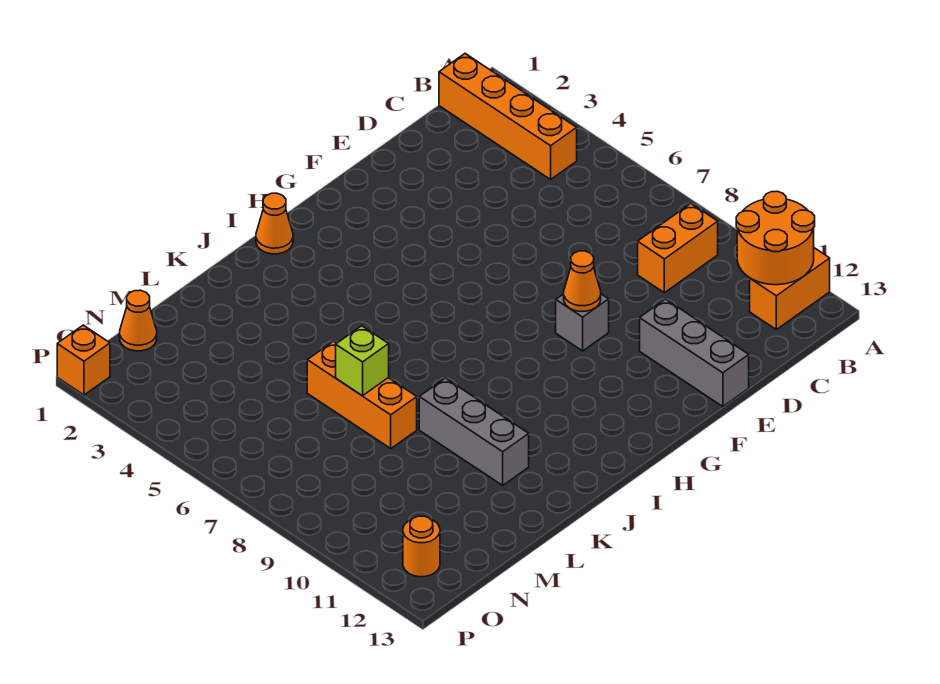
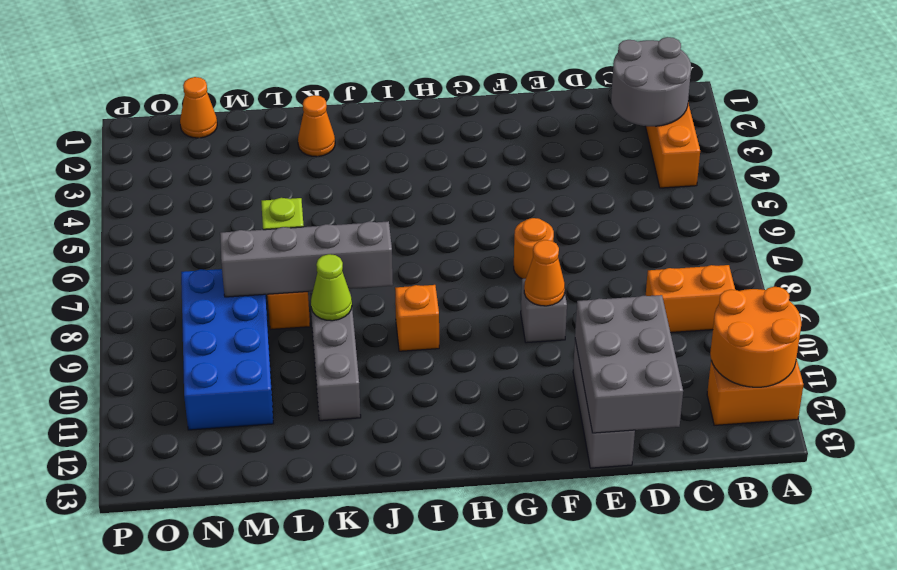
none -> grey round brick B2:C3 level 2
none -> grey brick D11:E13 level 2
orange cone I1 level 1 -> orange cone K2 level 1
none -> grey brick J8:M8 level 2
none -> lime cone K9 level 2
none -> blue brick M8:N11 level 1
orange round brick O12 level 1 -> orange round brick F7 level 1
orange brick P1 level 1 -> orange brick I9 level 1

